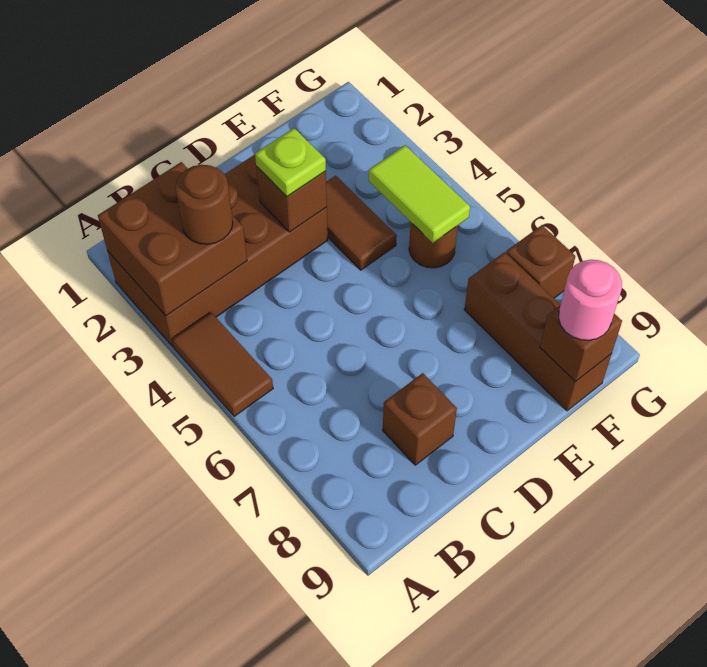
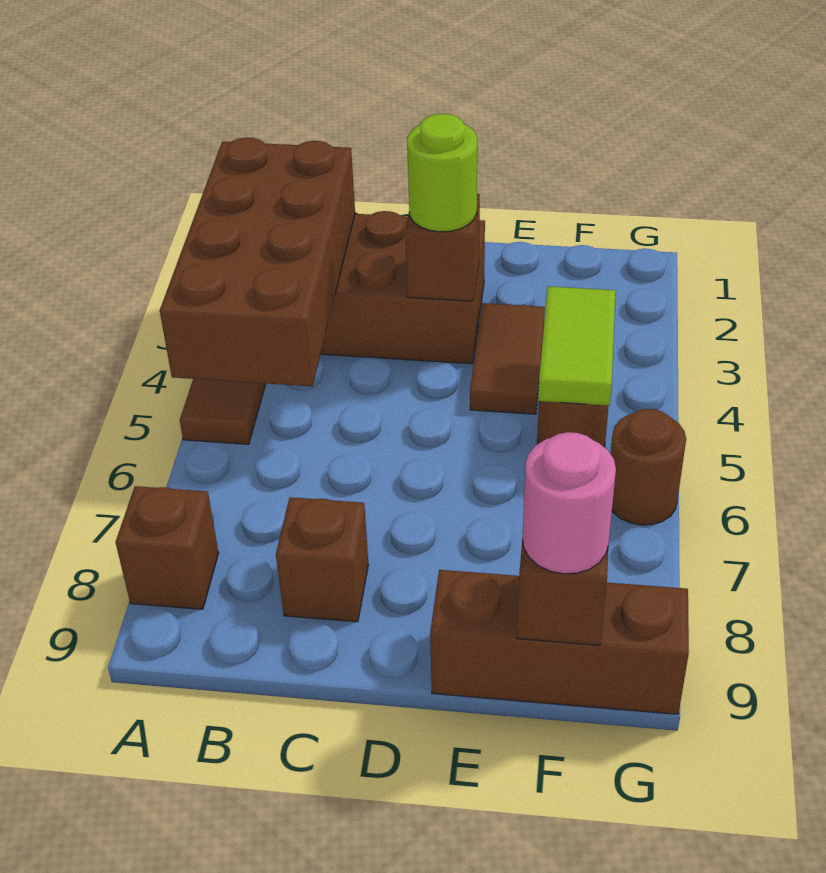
brown brick A2:B3 level 2 -> brown brick A2:B5 level 2
brown round brick B3 level 3 -> brown round brick G6 level 1
lime plate D3 level 3 -> lime round brick D3 level 3
brown brick F7:F9 level 1 -> brown brick E9:G9 level 1
brown brick G7 level 1 -> brown brick A8 level 1

